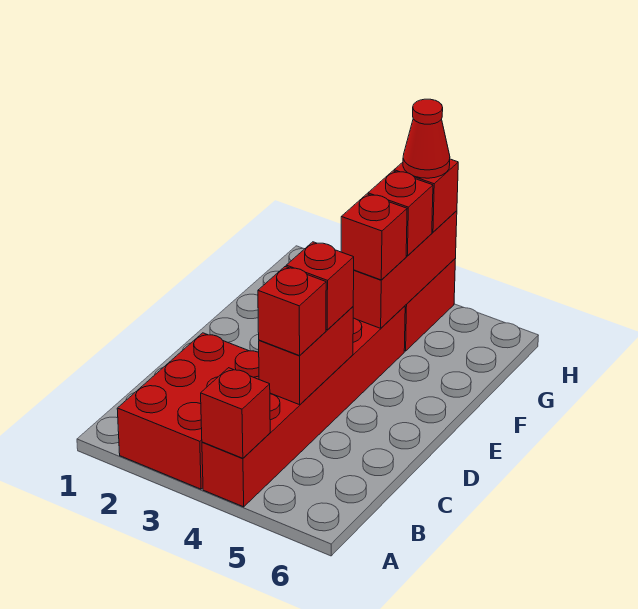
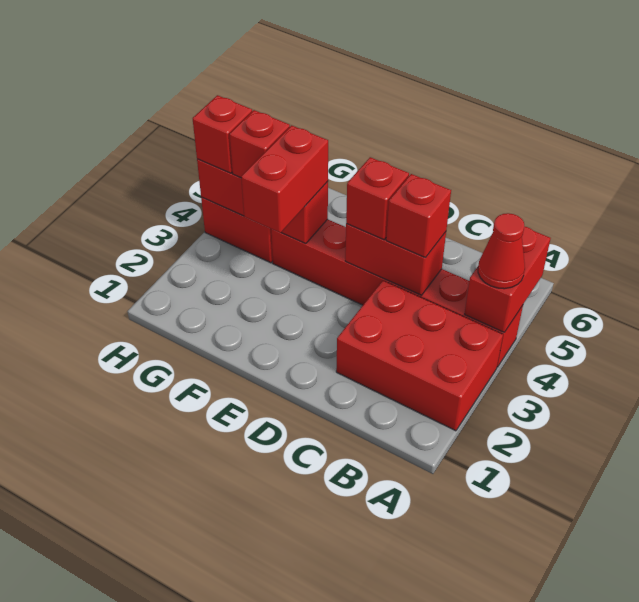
red brick A4 level 2 -> red brick A4:A5 level 2
red brick F4 level 3 -> red brick F3:F4 level 3
red cone H4 level 4 -> red cone A4 level 3

